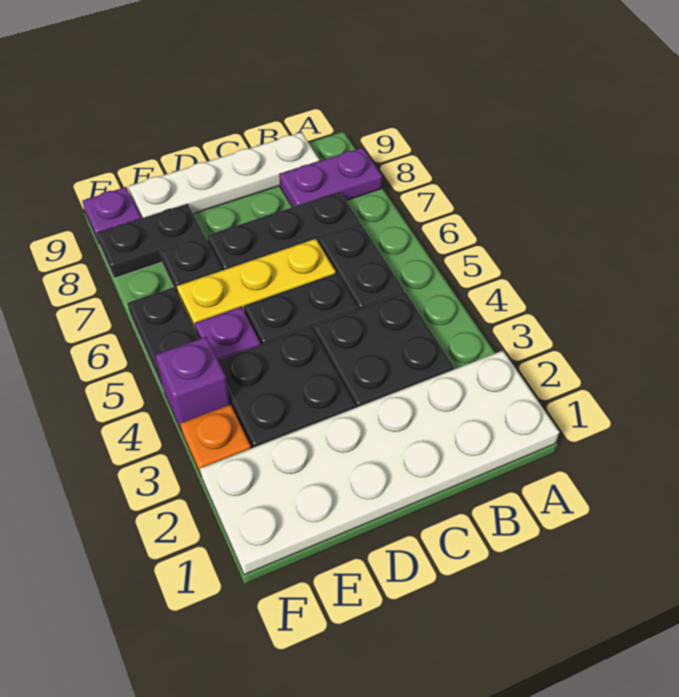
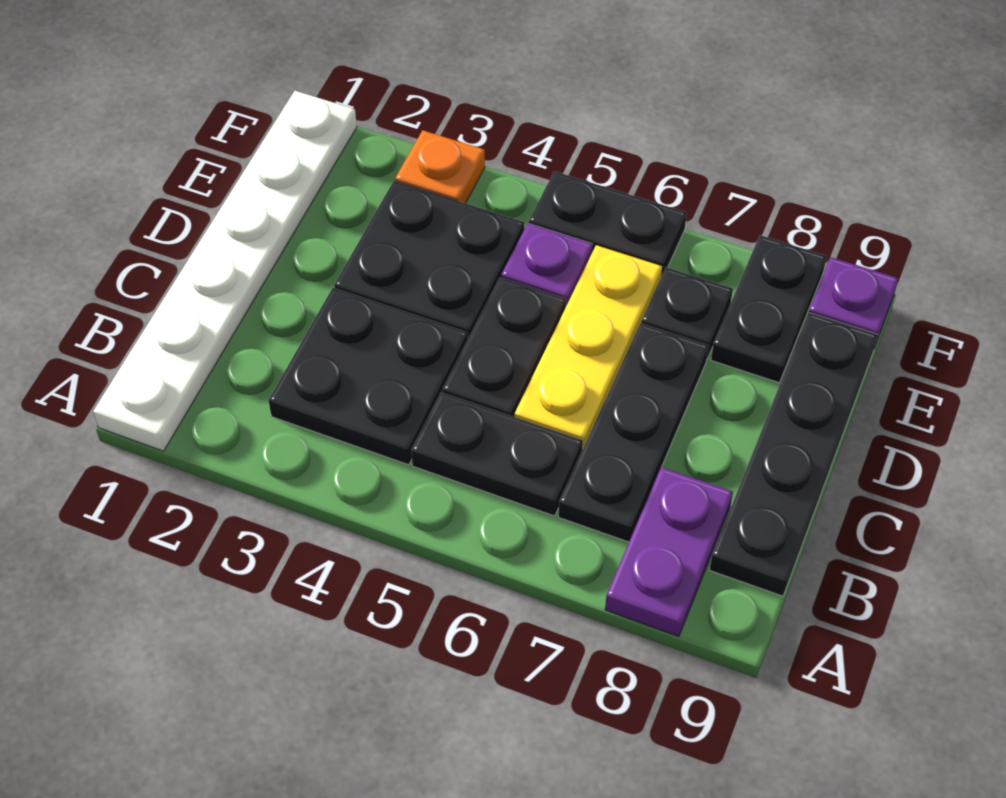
white plate A1:F2 level 1 -> white plate A1:F1 level 1
white plate B9:E9 level 1 -> black plate B9:E9 level 1
purple brick F4 level 1 -> none

